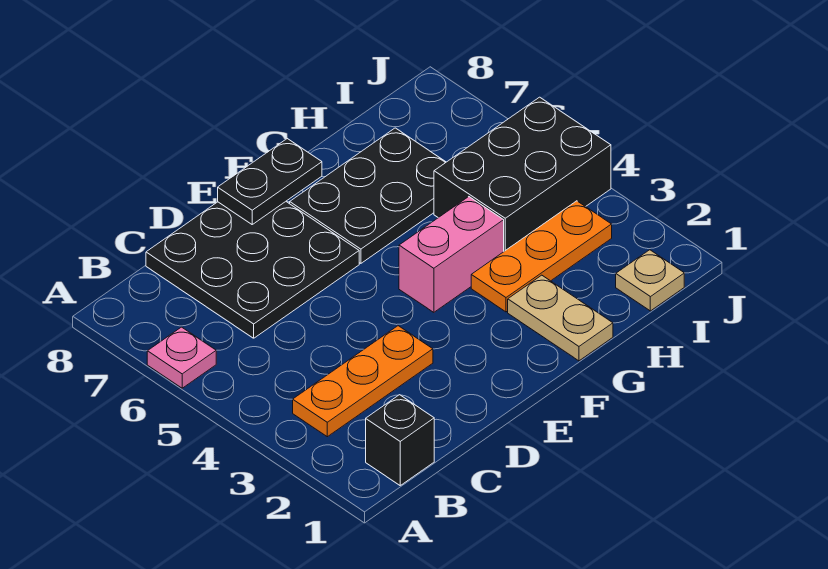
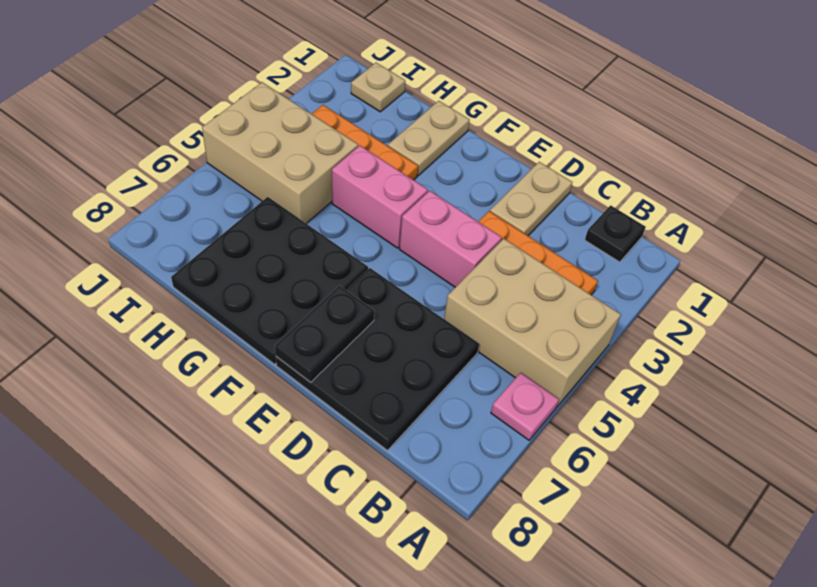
none -> tan brick A4:C5 level 1
black brick B1 level 1 -> black plate B1 level 1
none -> tan plate D1:D2 level 1
none -> pink brick D4:E4 level 1
black plate E8:F8 level 2 -> black plate E7:E8 level 2
black plate F6:H7 level 1 -> black plate F6:H8 level 1
black brick H4:J5 level 1 -> tan brick H4:J5 level 1

